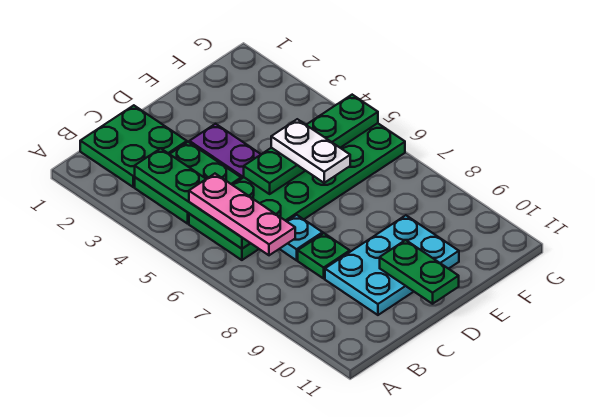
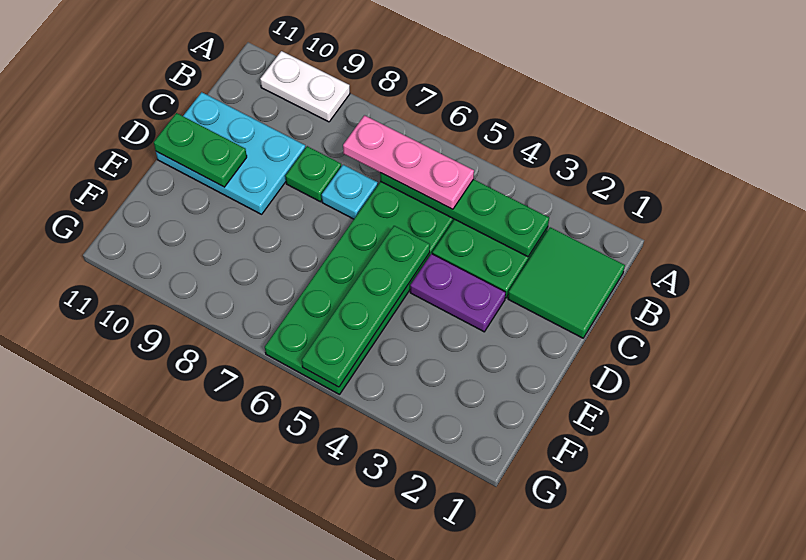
green plate B1:C2 level 1 -> green tile B1:C2 level 1
cyan plate C9:E10 level 1 -> cyan plate C9:D11 level 1
white plate E5:E6 level 3 -> white plate A9:A10 level 1

